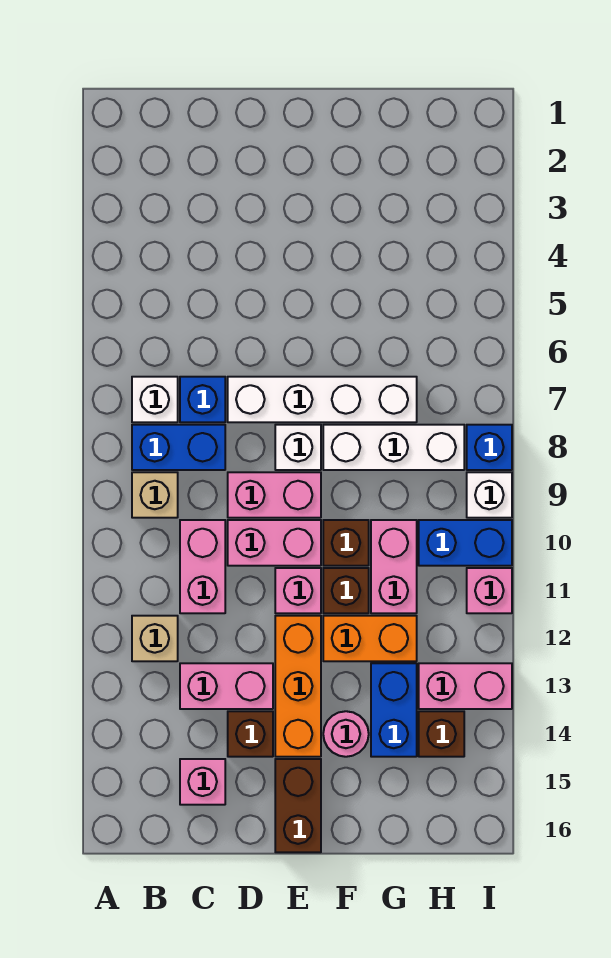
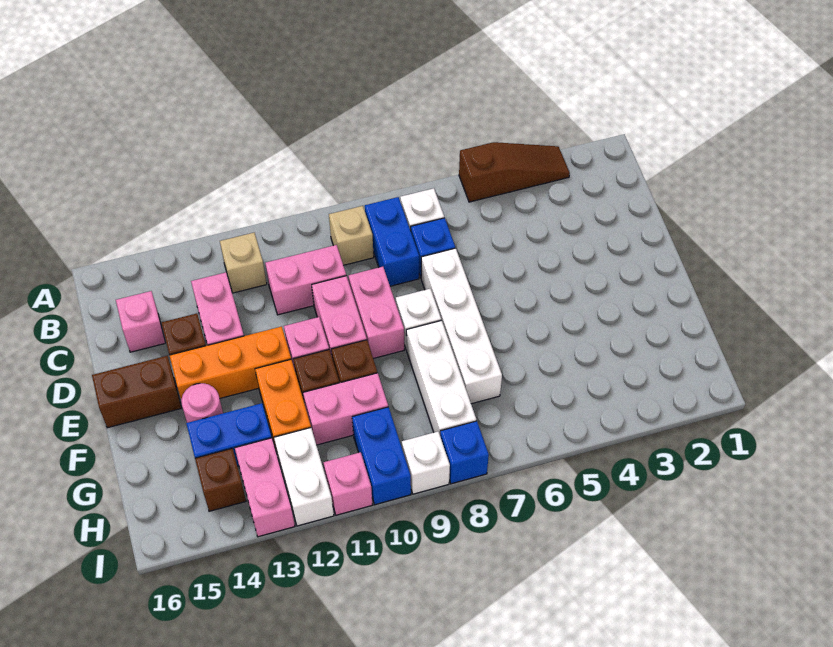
none -> brown slope A3:A5 level 1 top 5
none -> white brick H12:I12 level 1

